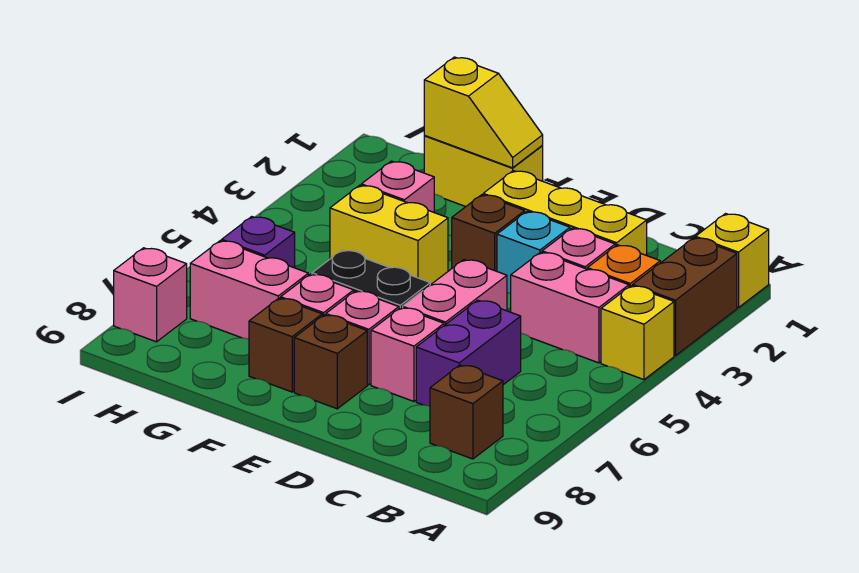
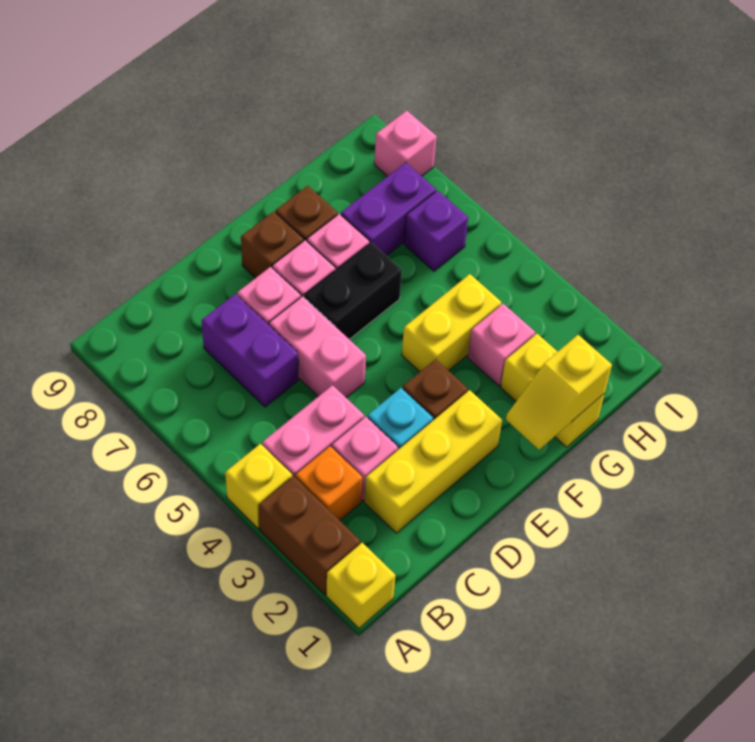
brown brick B8 level 1 -> none
yellow brick F1:G1 level 1 -> yellow brick G1:G2 level 1
pink brick G7:H7 level 1 -> purple brick G7:H7 level 1

